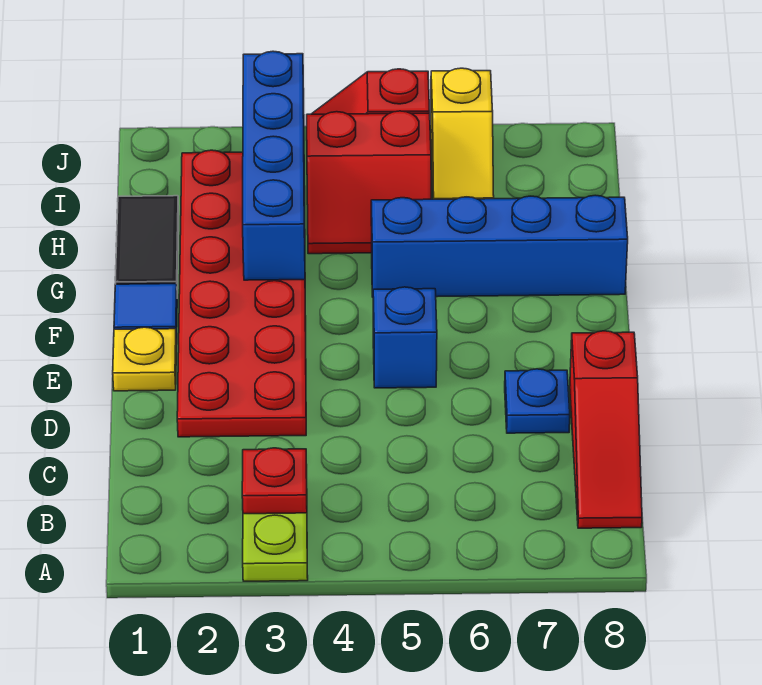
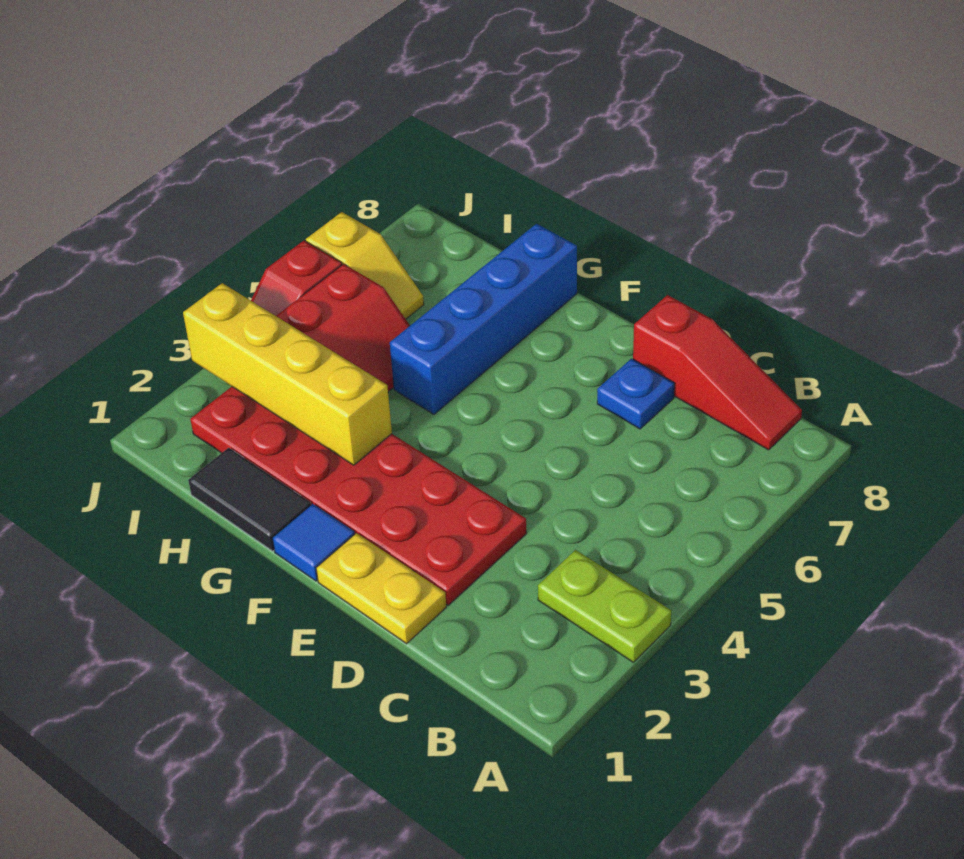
red plate B3 level 2 -> none
yellow plate E1 level 1 -> yellow plate D1:E1 level 1
blue brick E5 level 1 -> none
blue brick G3:J3 level 2 -> yellow brick G3:J3 level 2

